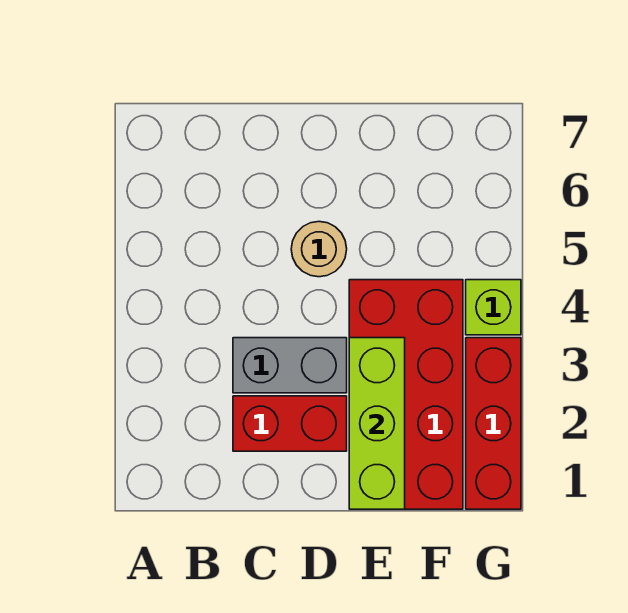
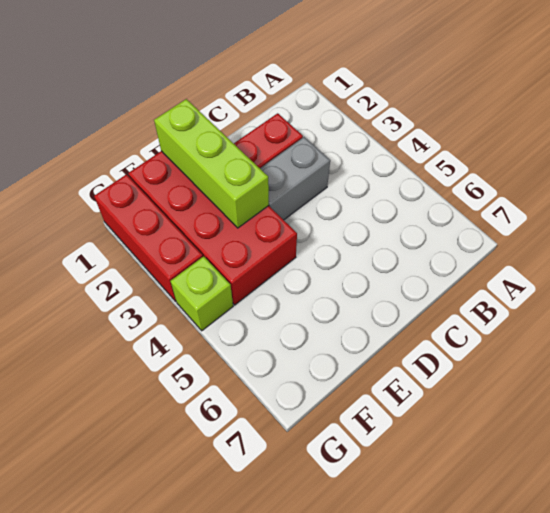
tan round brick D5 level 1 -> none

